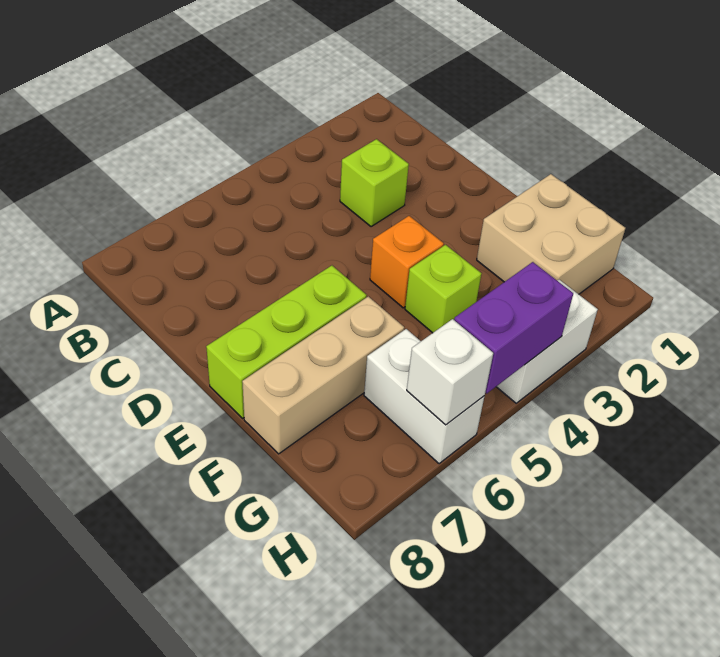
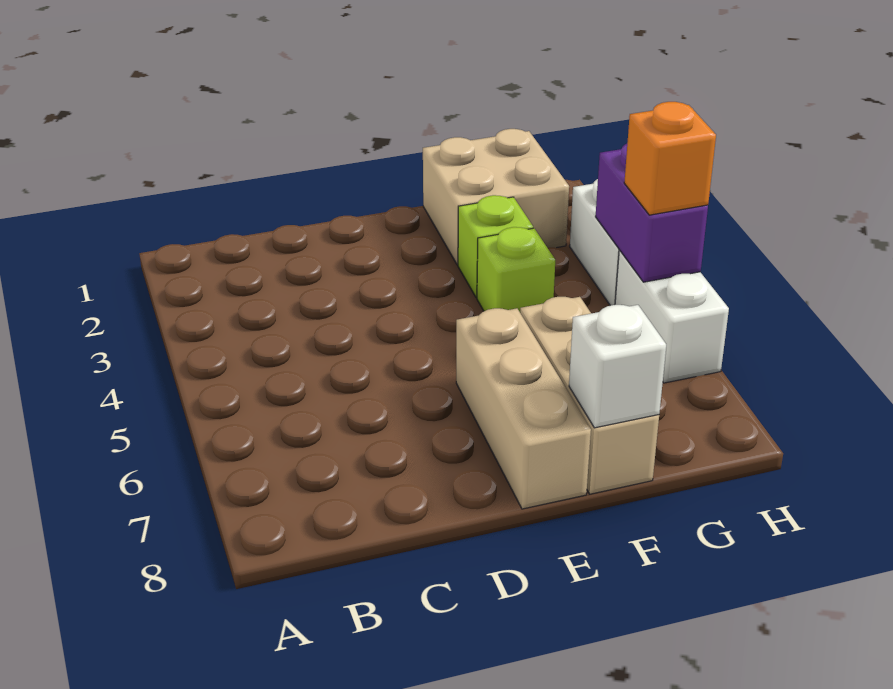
lime brick C3 level 1 -> lime brick F3 level 1
orange brick E4 level 1 -> orange brick H5 level 3
lime brick E6:E8 level 1 -> tan brick E6:E8 level 1
white brick G6:H6 level 1 -> white brick H5:H6 level 1
white brick H6 level 2 -> white brick F8 level 2

